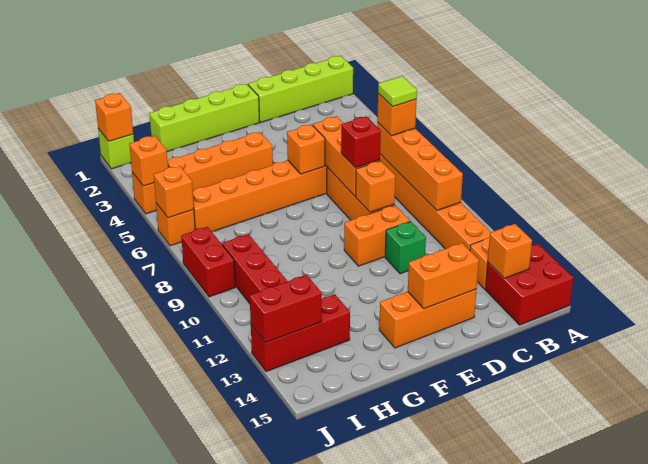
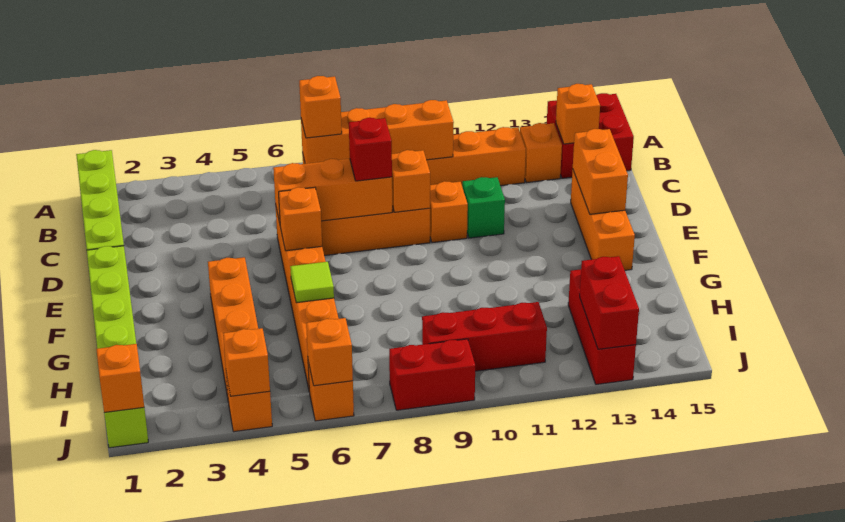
lime tile B7 level 4 -> lime tile G6 level 2
orange brick D10:E10 level 1 -> orange brick D10 level 1

